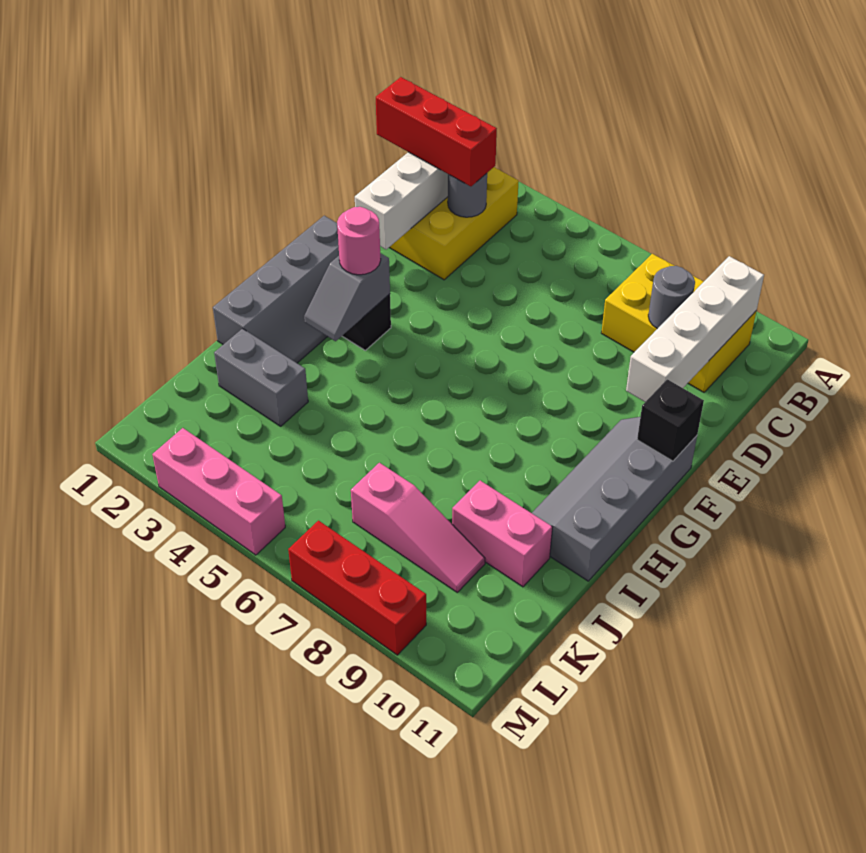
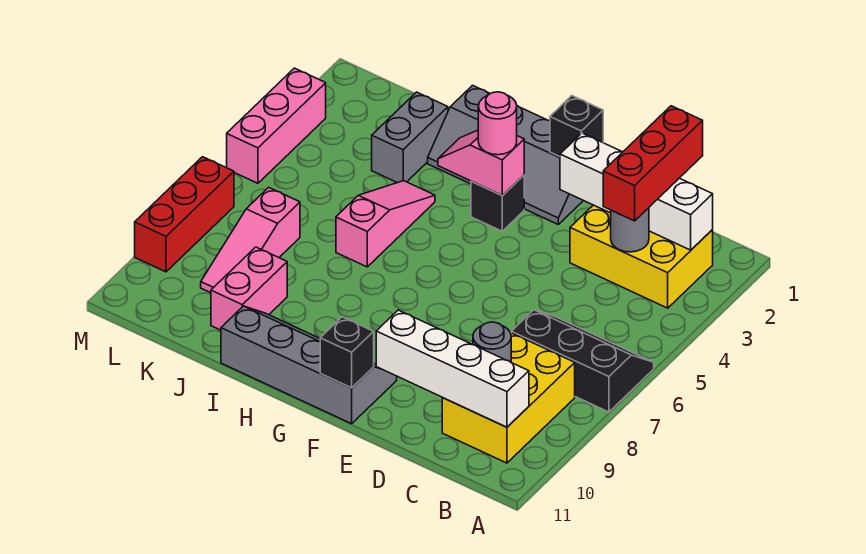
none -> black slope A6:C7 level 1 top 7
none -> black brick F1 level 2
grey slope G3:H3 level 2 top G -> pink slope G3:H3 level 2 top G
none -> pink slope I4:I6 level 1 top 6

